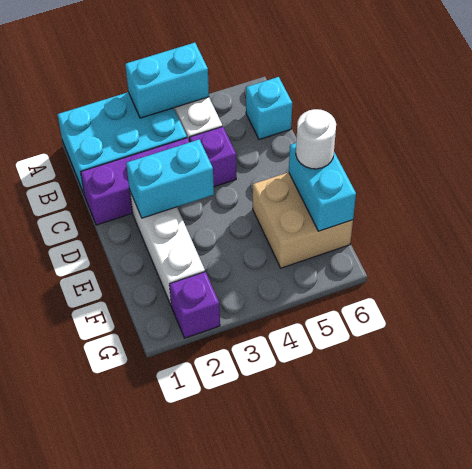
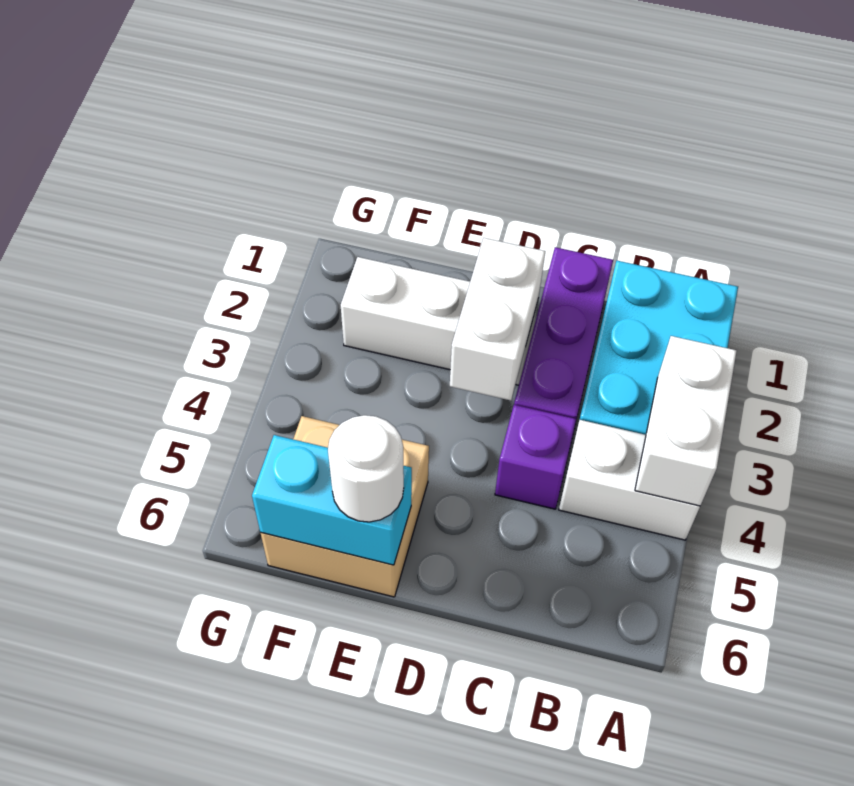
cyan brick A3:A4 level 2 -> white brick A3:A4 level 2
cyan brick B6 level 1 -> none
cyan brick D2:D3 level 2 -> white brick D2:D3 level 2
purple brick G2 level 1 -> none

